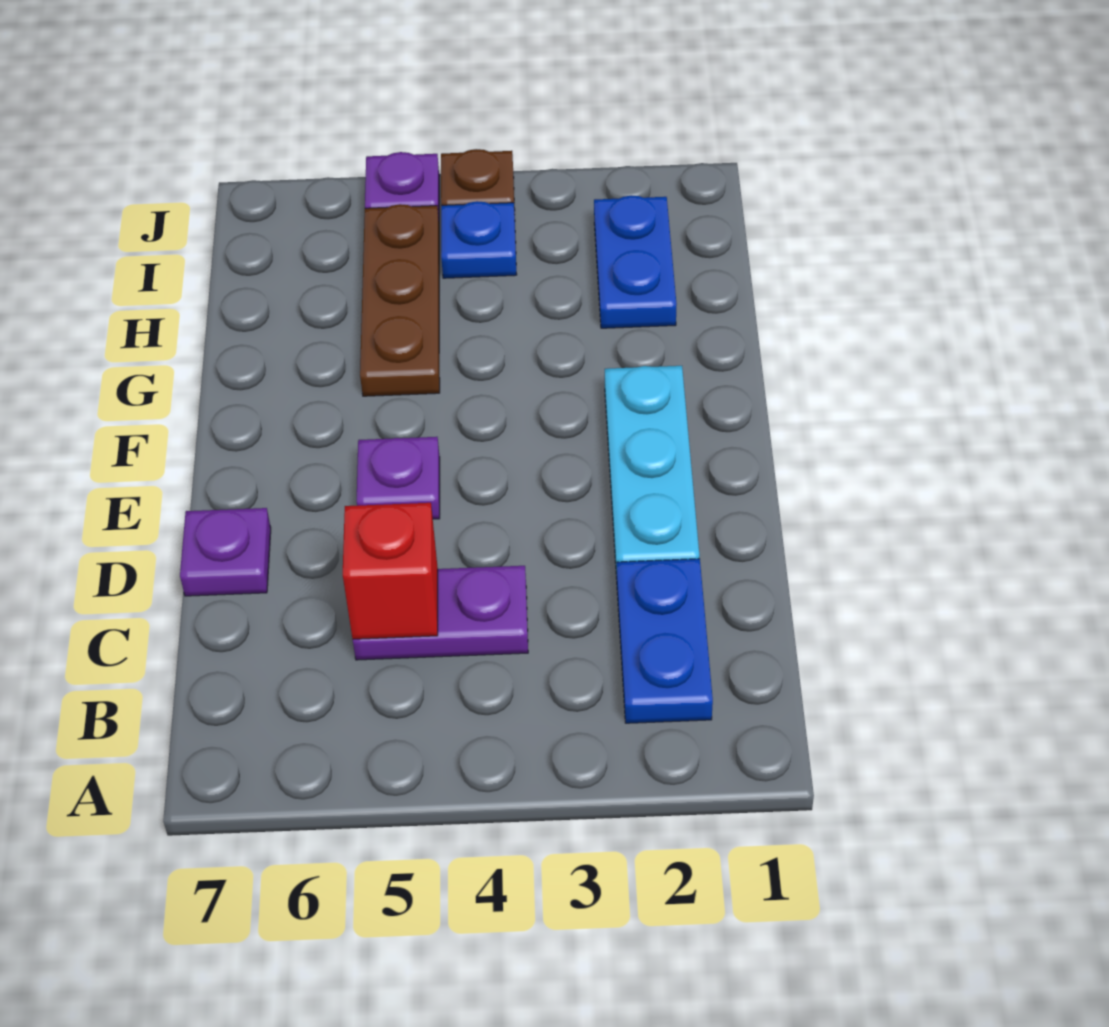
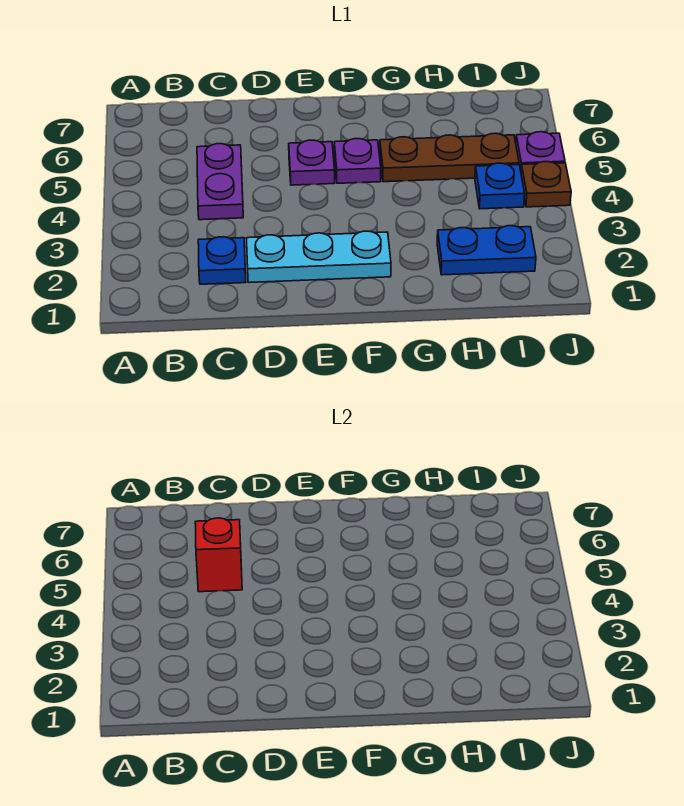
blue plate B2:C2 level 1 -> blue plate C2 level 1
purple plate D7 level 1 -> purple plate F5 level 1

